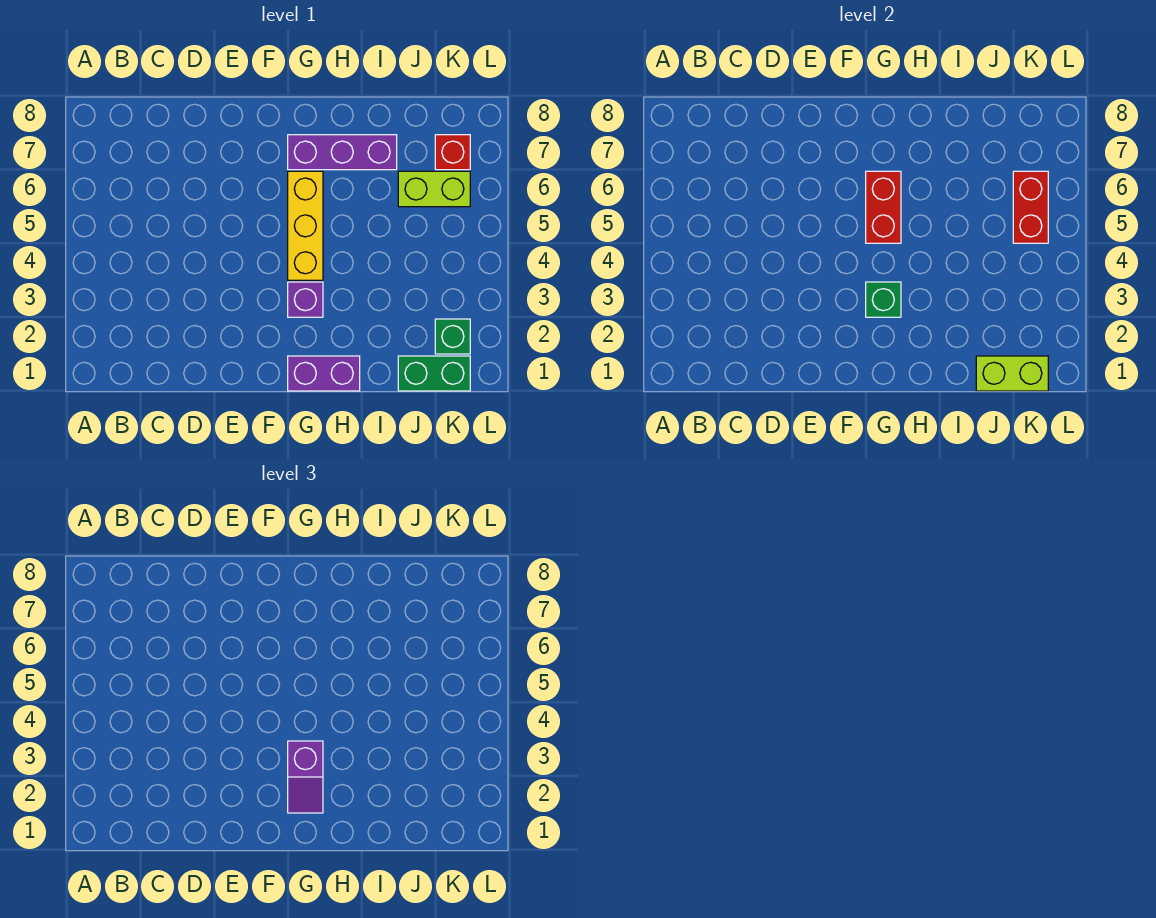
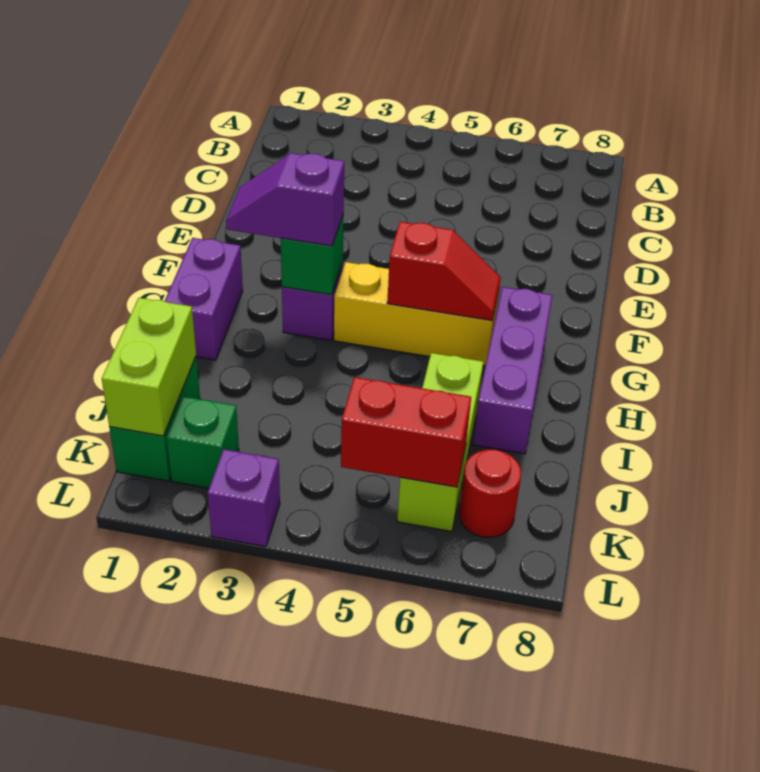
red brick G5:G6 level 2 -> red slope G5:G6 level 2 top 5
lime brick J6:K6 level 1 -> lime brick I6:K6 level 1
red brick K7 level 1 -> red round brick K7 level 1
none -> purple brick L3 level 1

